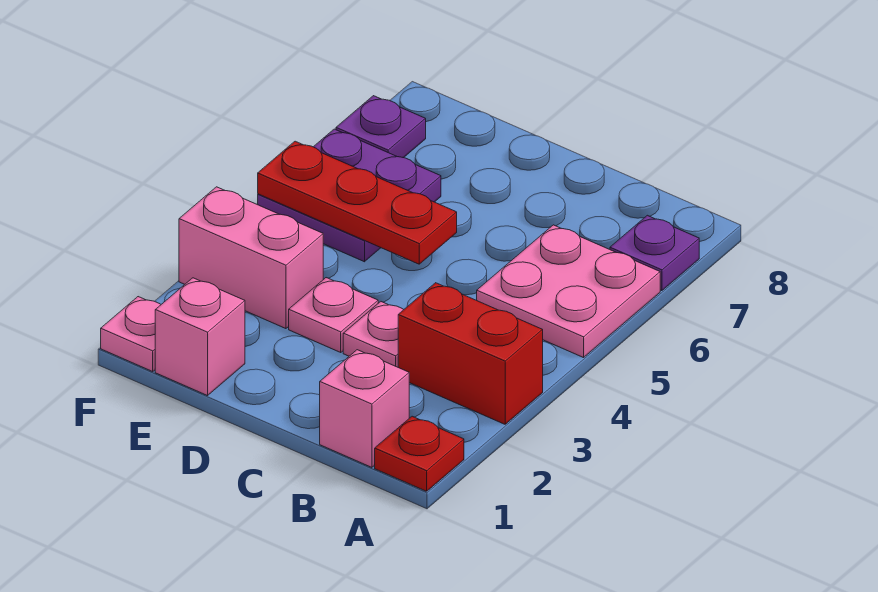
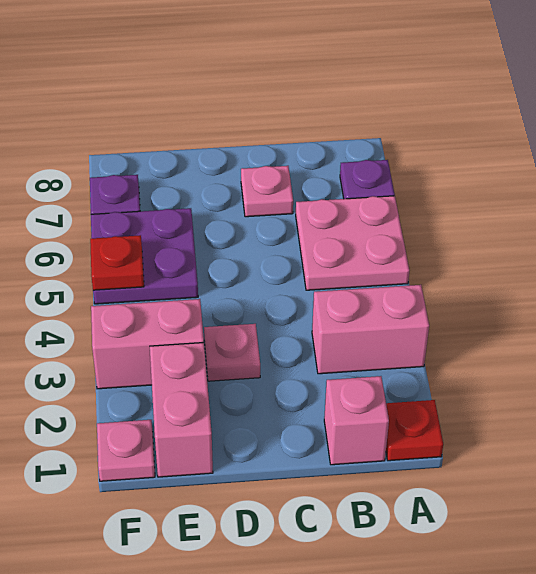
red brick A3:B3 level 1 -> pink brick A3:B3 level 1
pink plate C3 level 1 -> pink plate C7 level 1
red plate D5:F5 level 2 -> red plate F5 level 2
pink brick E1 level 1 -> pink brick E1:E2 level 1

